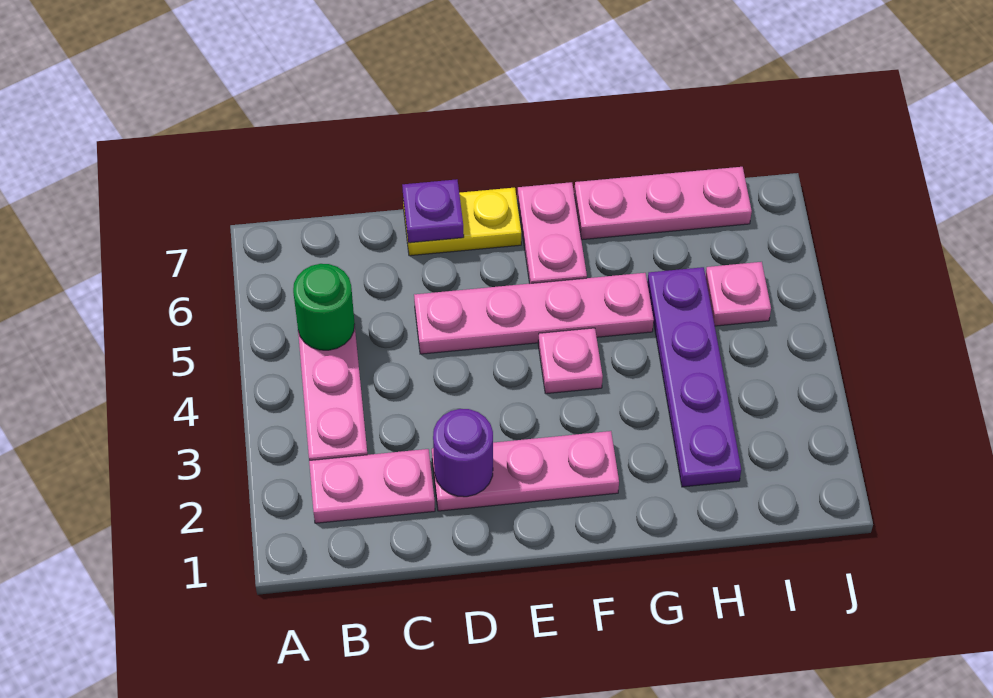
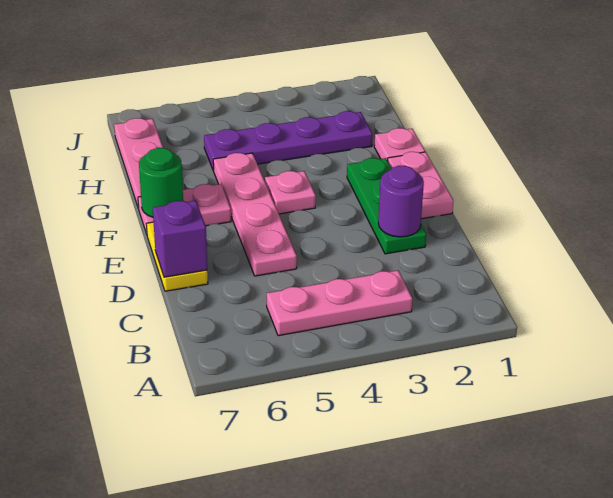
pink plate B2:C2 level 1 -> pink plate E1:F1 level 1
green round brick B5 level 2 -> green round brick F7 level 2
pink plate D2:F2 level 1 -> green plate D2:F2 level 1
purple plate D7 level 2 -> purple brick D7 level 2
pink plate I5 level 1 -> pink plate G1 level 1

